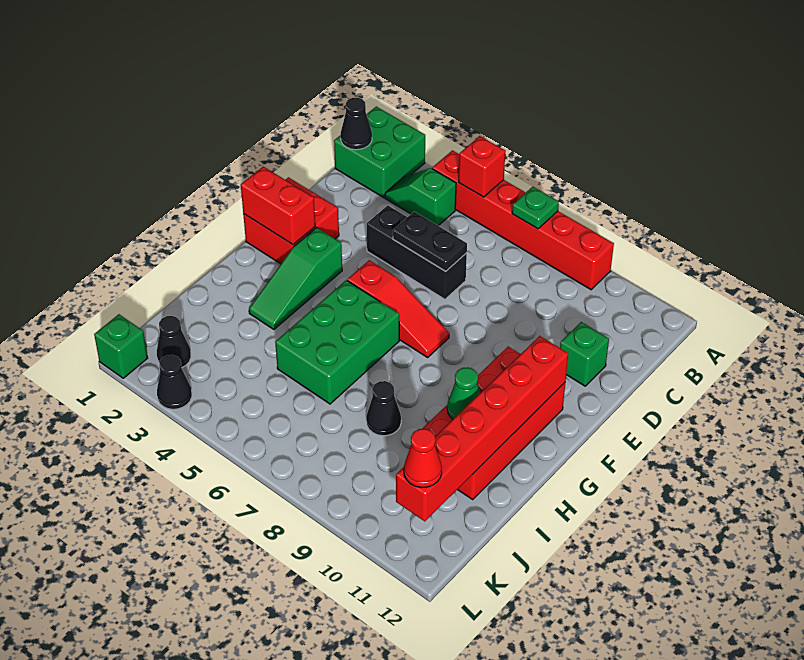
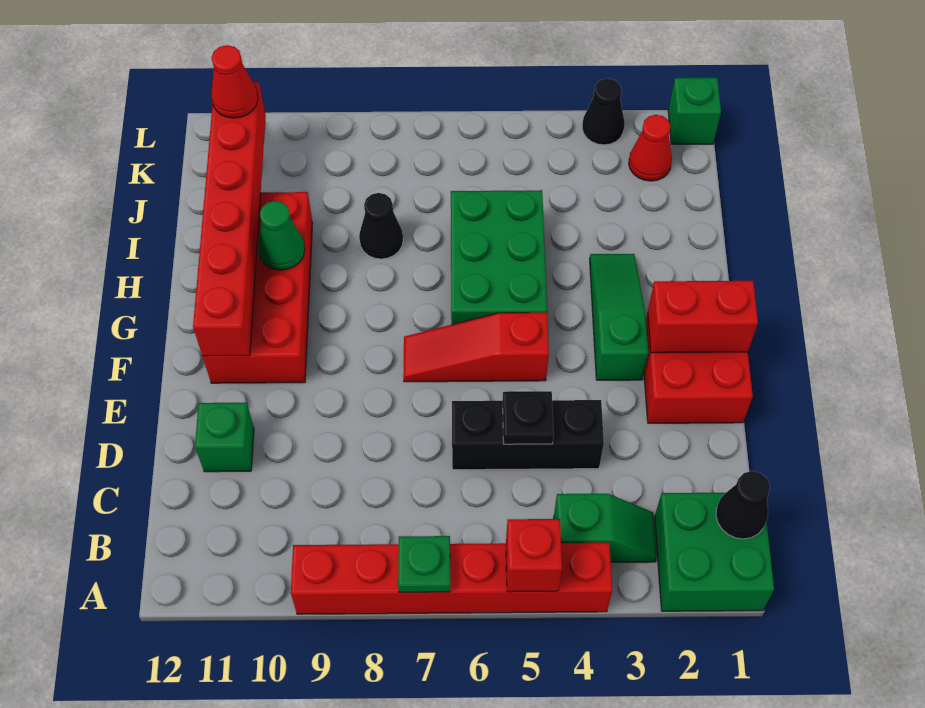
black plate D5:D6 level 2 -> black plate D5 level 2
black cone K2 level 1 -> red cone K2 level 1

